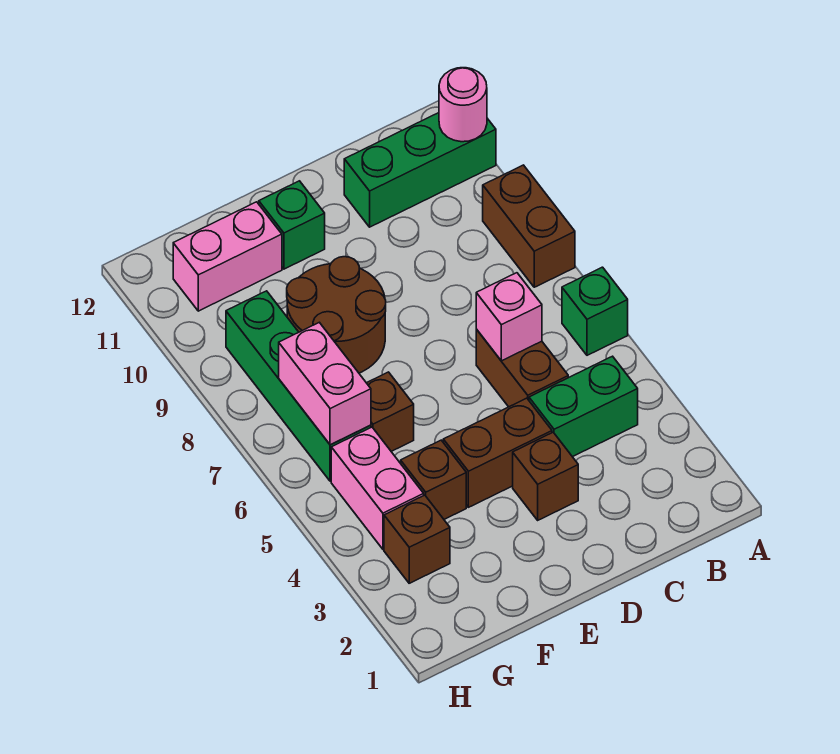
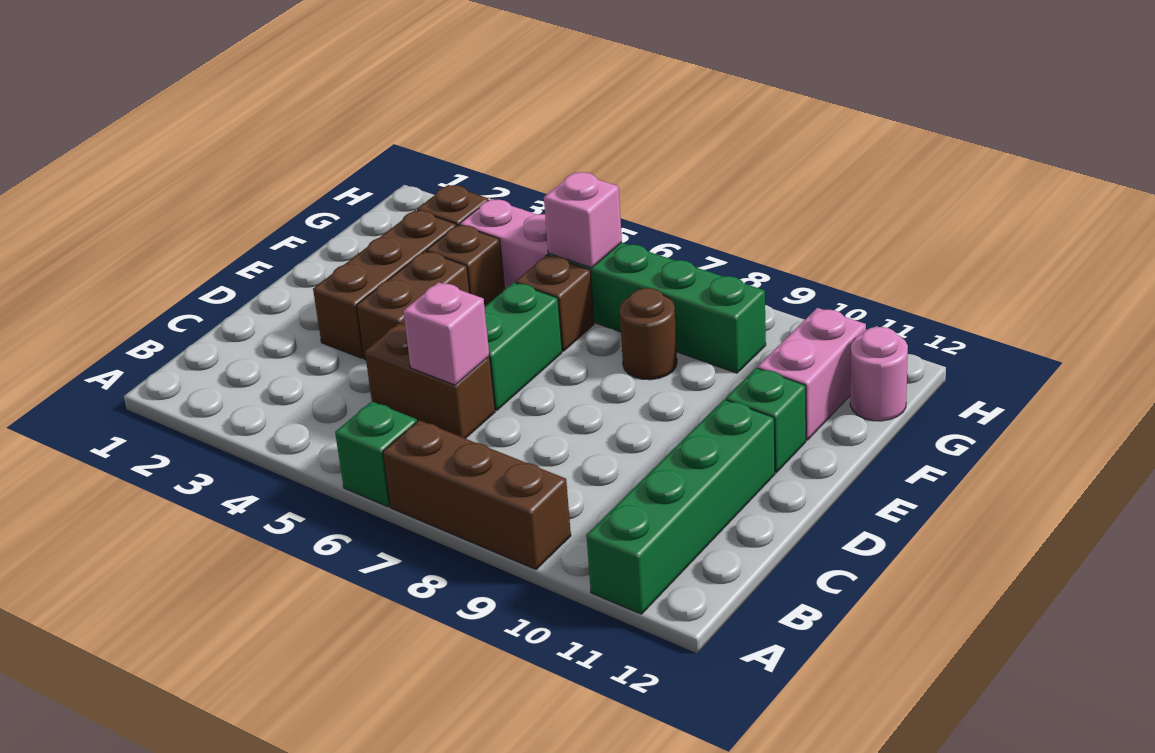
brown brick A8:A9 level 1 -> brown brick A7:A9 level 1
green brick A11:C11 level 1 -> green brick A11:D11 level 1
pink round brick A11 level 2 -> pink round brick G12 level 1
green brick B4:C4 level 1 -> green brick D6:E6 level 1
brown brick D3 level 1 -> brown brick D3:F3 level 1
brown round brick E8:F9 level 1 -> brown round brick F8 level 1
pink brick G6:G7 level 2 -> pink brick G6 level 2

